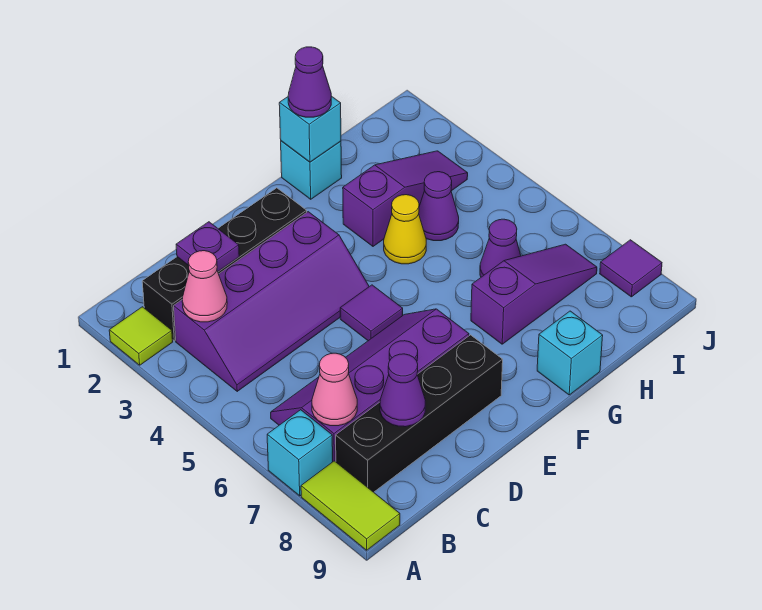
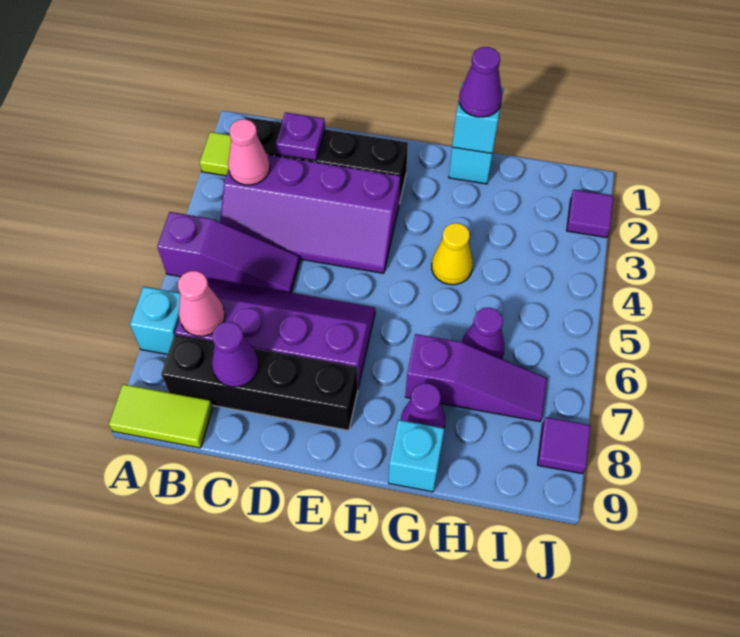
lime tile A8:A9 level 1 -> lime tile A9:B9 level 1
purple tile E5 level 1 -> purple tile J2 level 1
purple slope G3:I3 level 1 top G -> purple slope A5:C5 level 1 top A
purple cone H4 level 1 -> purple cone G8 level 1

